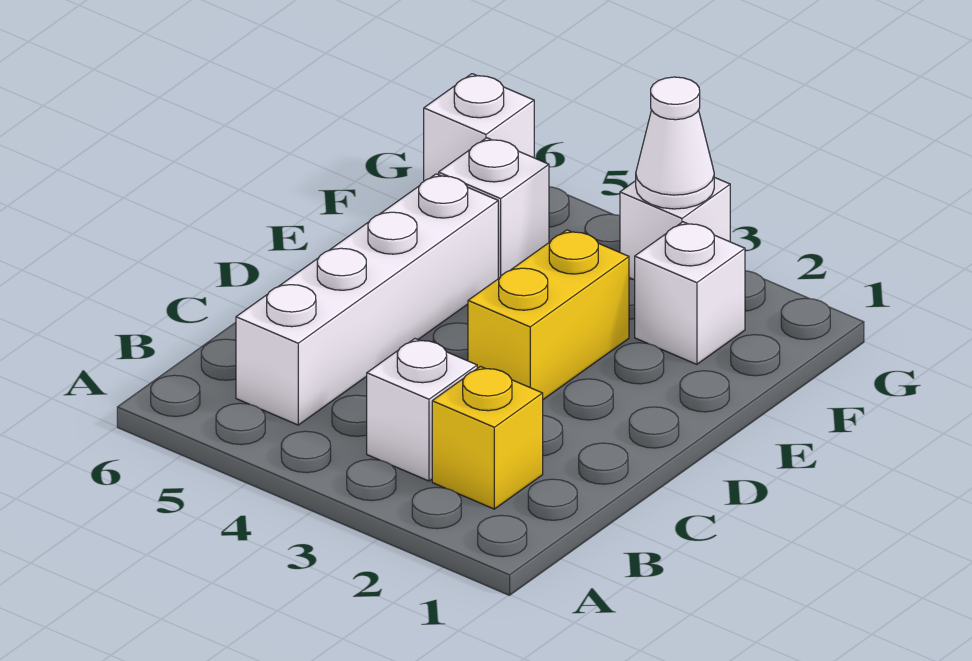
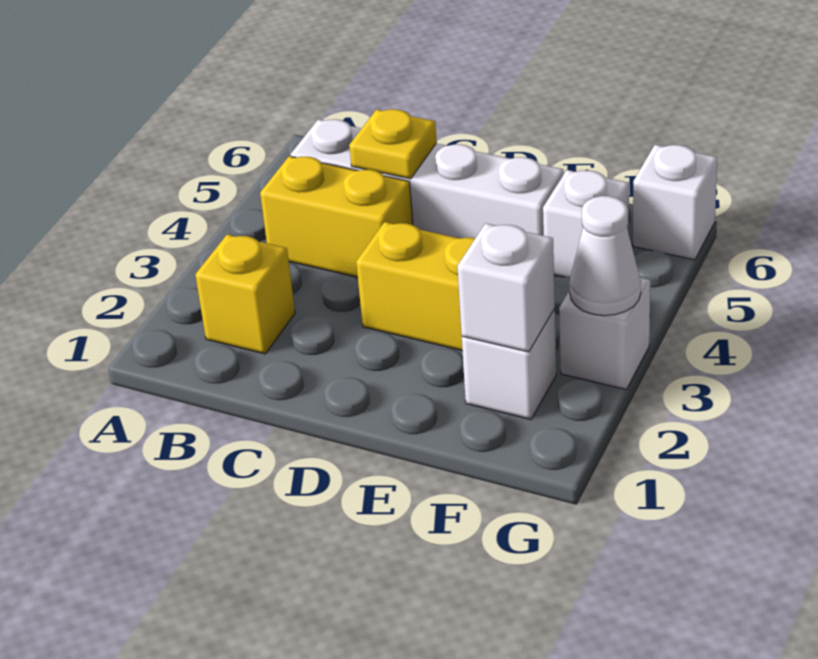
white brick B3 level 1 -> white brick F2 level 2
none -> yellow brick B4:C4 level 1
none -> yellow plate C5 level 2

